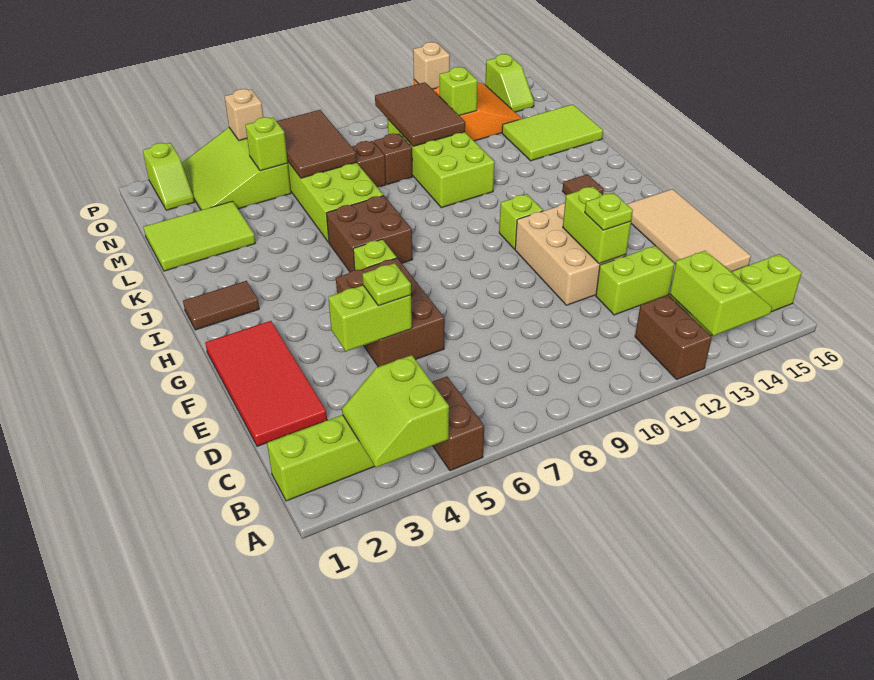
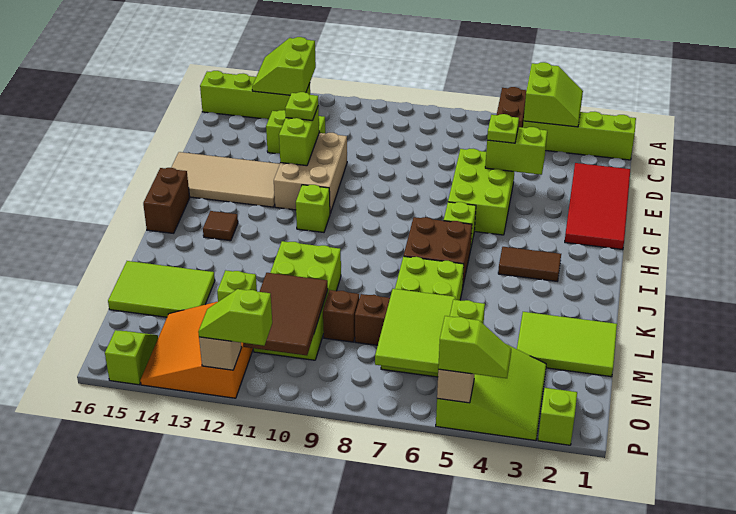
brown brick A12:B12 level 1 -> brown brick H16:I16 level 1
tan tile D15:G16 level 1 -> tan tile F13:G16 level 1
brown brick E5:G6 level 1 -> lime brick E5:G6 level 1
brown tile I1:I2 level 1 -> brown tile I3:I4 level 1
brown tile M6:O7 level 2 -> lime tile M6:O7 level 2
none -> lime slope P4:P5 level 3 top 5
none -> lime slope P11:P12 level 3 top 11

